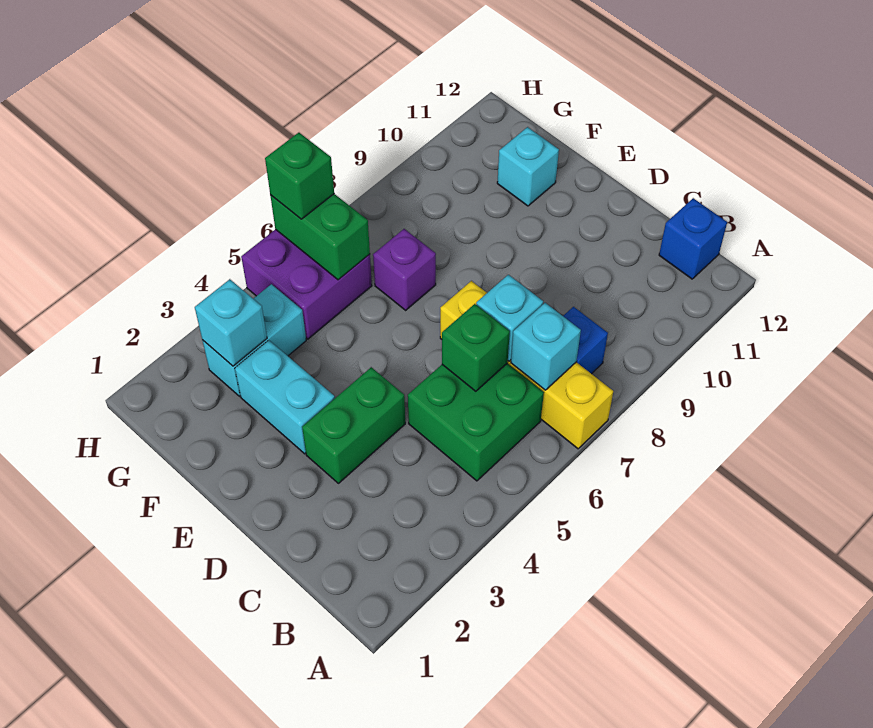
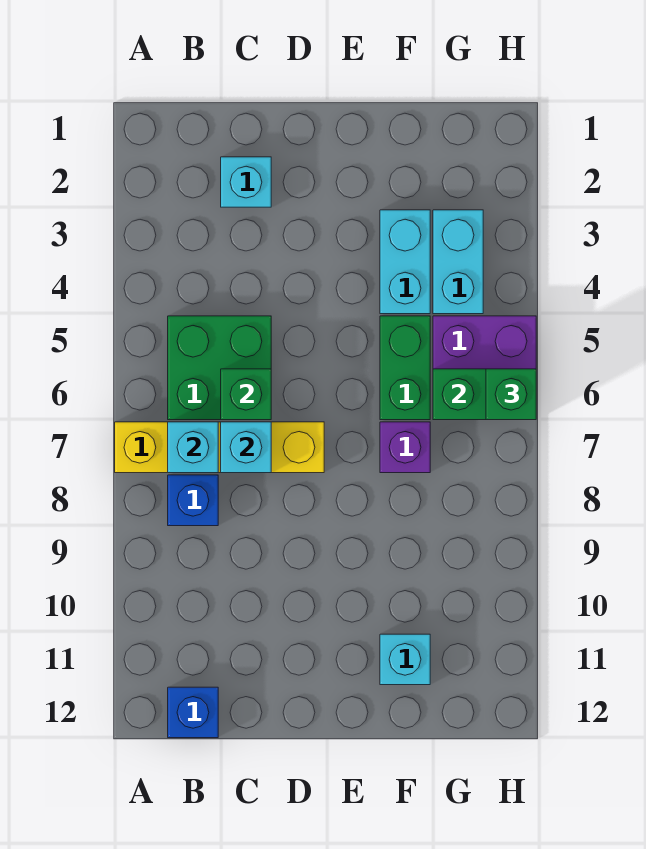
green brick D3:D4 level 1 -> green brick F5:F6 level 1
cyan brick E3:F3 level 1 -> cyan brick F3:F4 level 1
cyan brick G3 level 2 -> cyan brick C2 level 1

